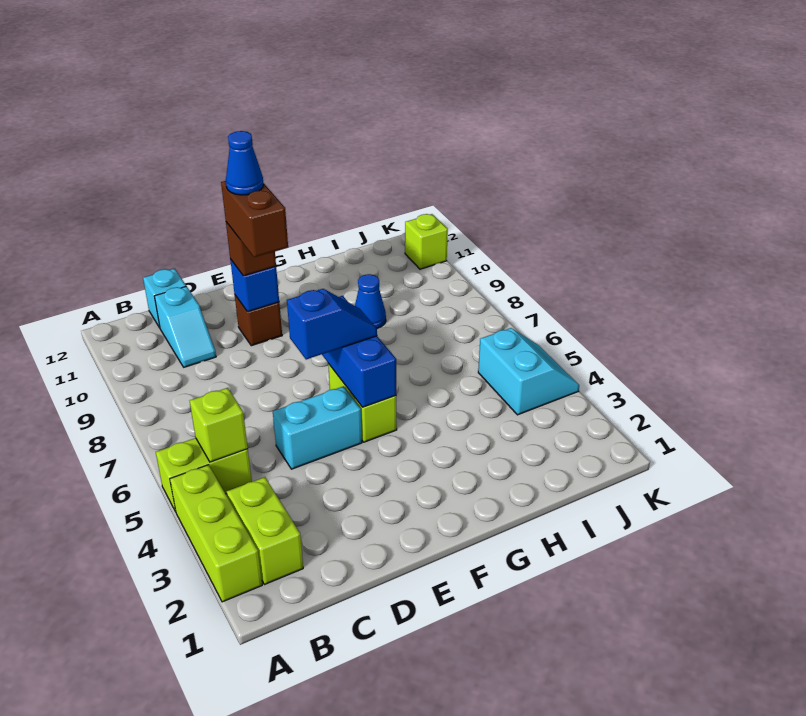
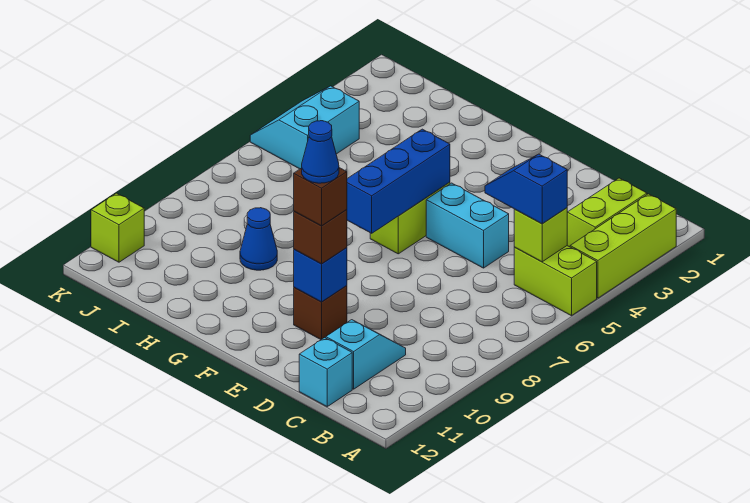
blue slope E6:F6 level 3 top E -> blue slope B5:C5 level 3 top B
brown brick E9:E10 level 4 -> brown brick E10 level 4

